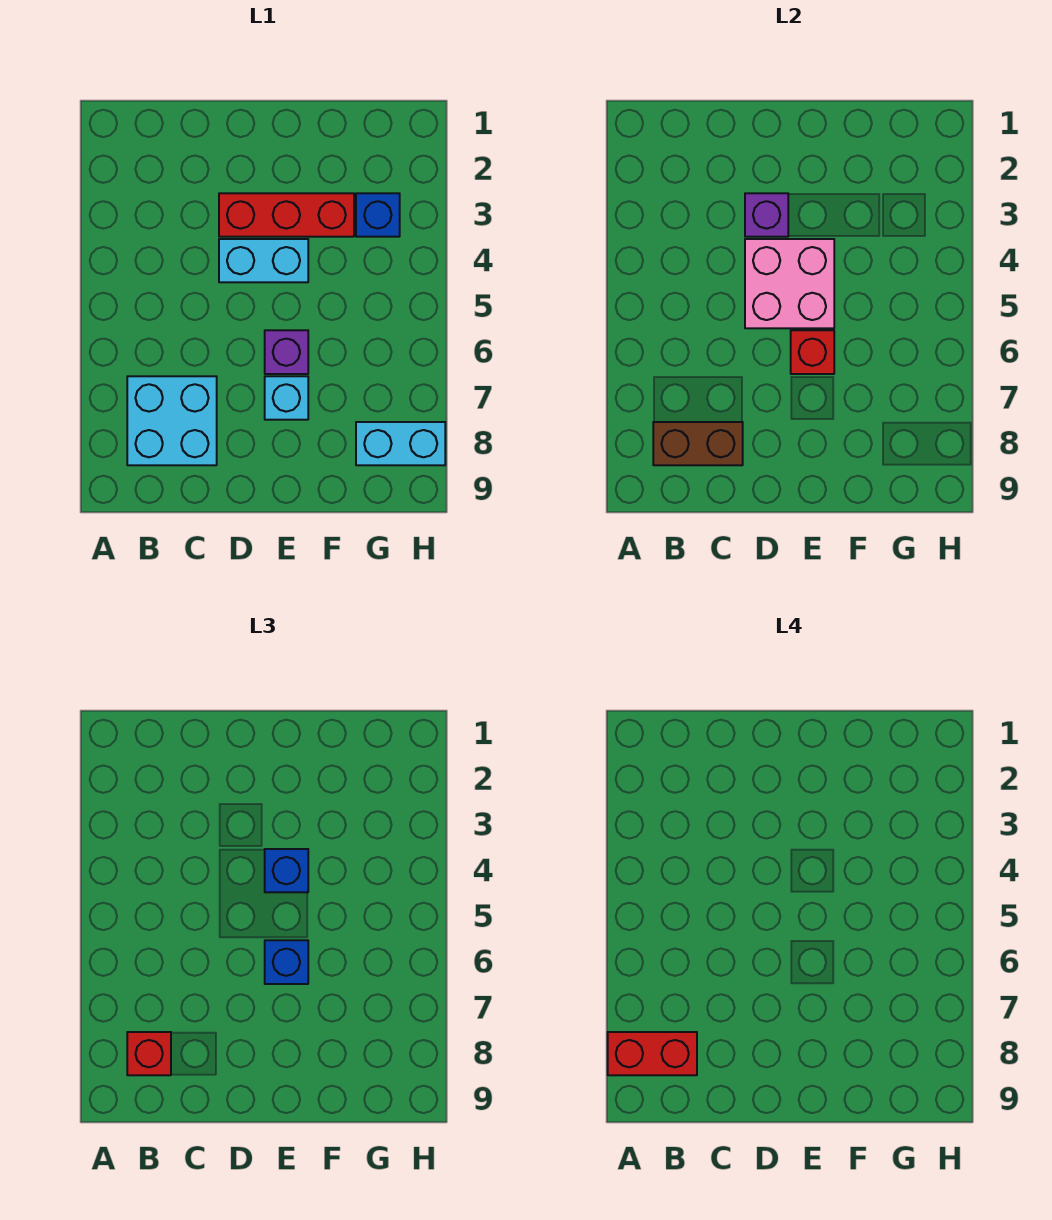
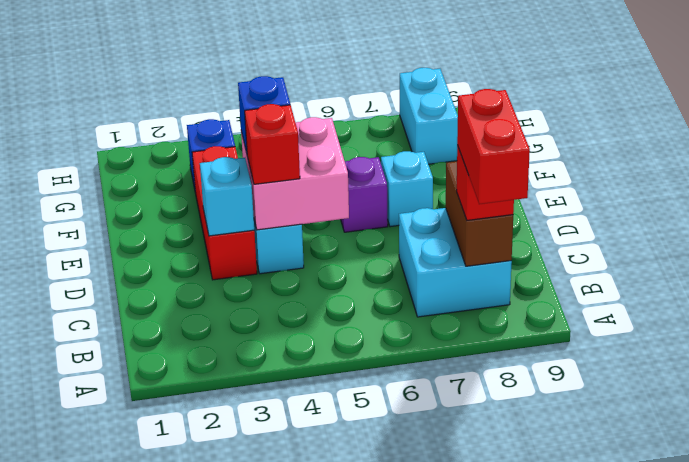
purple brick D3 level 2 -> cyan brick D3 level 2
red brick E6 level 2 -> red brick D4 level 3
blue brick E6 level 3 -> none

